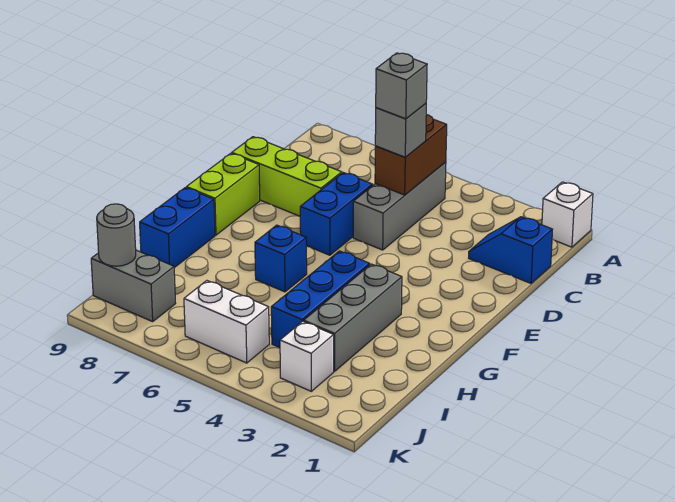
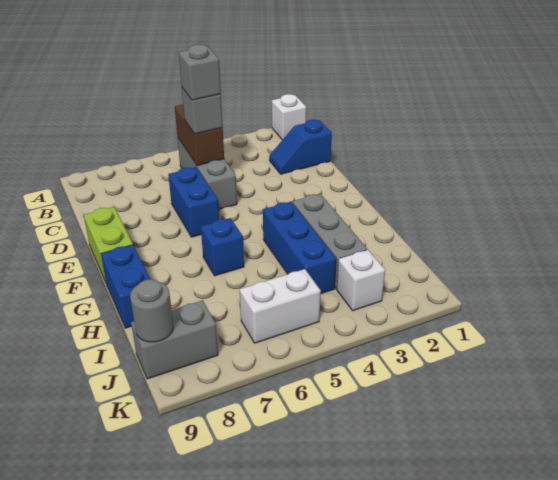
lime brick D7:D9 level 1 -> none

